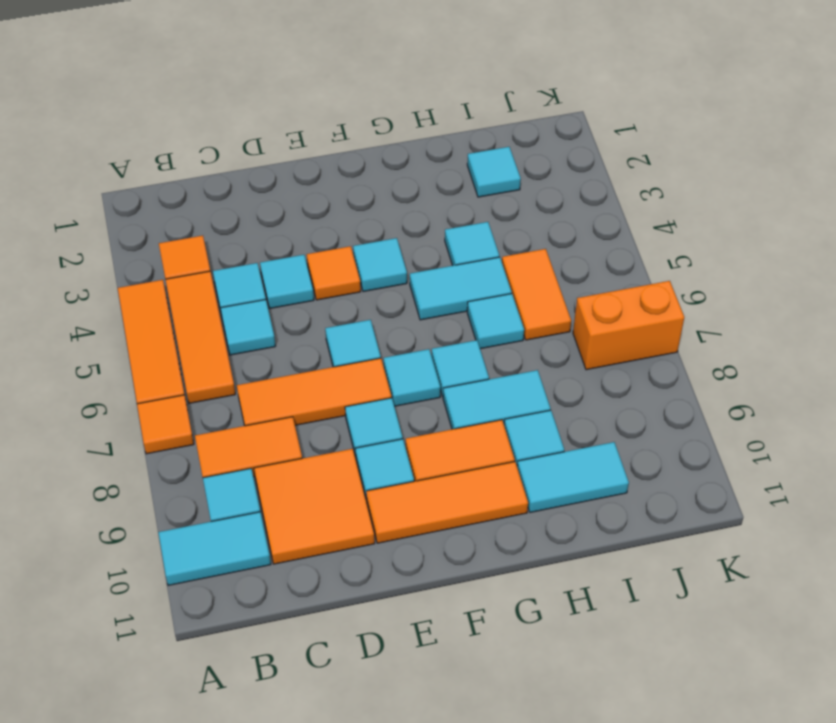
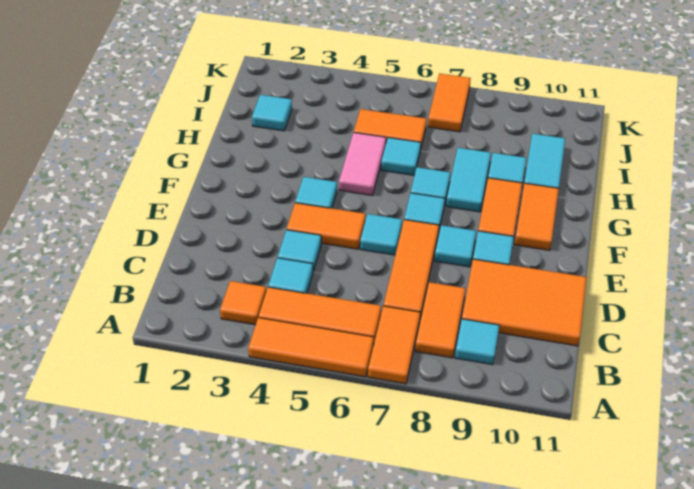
orange tile A7 level 1 -> orange tile A7:B7 level 1
cyan tile A10:B10 level 1 -> none
cyan tile C5 level 1 -> none
orange tile C9:D10 level 1 -> orange tile C9:D11 level 1
orange tile E4 level 1 -> orange tile E4:E5 level 1
orange tile E10:G10 level 1 -> orange tile F10:G10 level 1
cyan tile G5:H5 level 1 -> pink tile G5:H5 level 1
cyan tile H4 level 1 -> none
orange brick J7:K7 level 1 -> orange tile J7:K7 level 1

